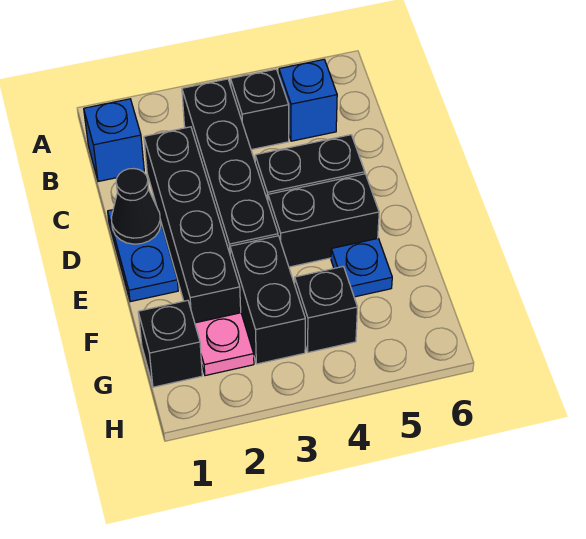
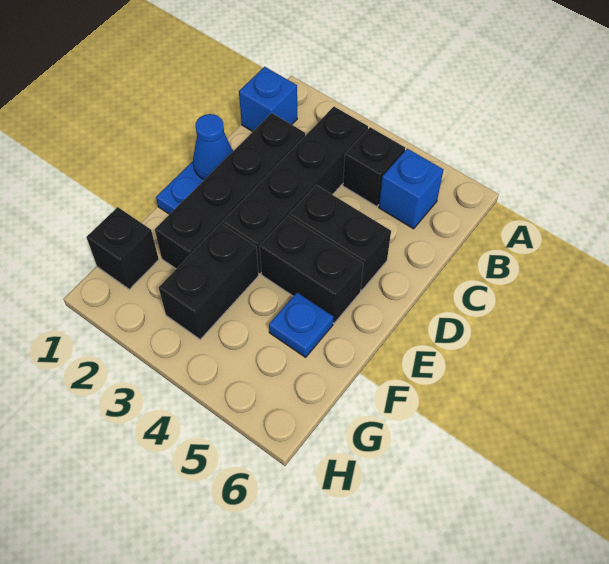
black cone D1 level 2 -> blue cone D1 level 2
pink plate G2 level 1 -> none
black brick G4 level 1 -> none

